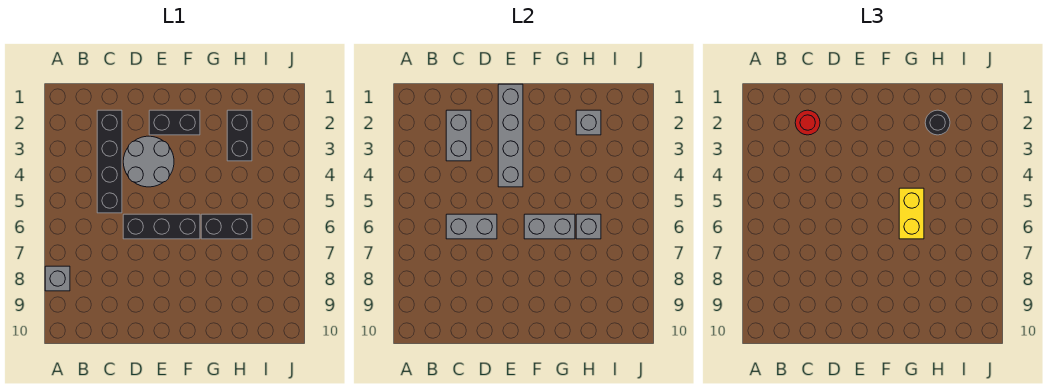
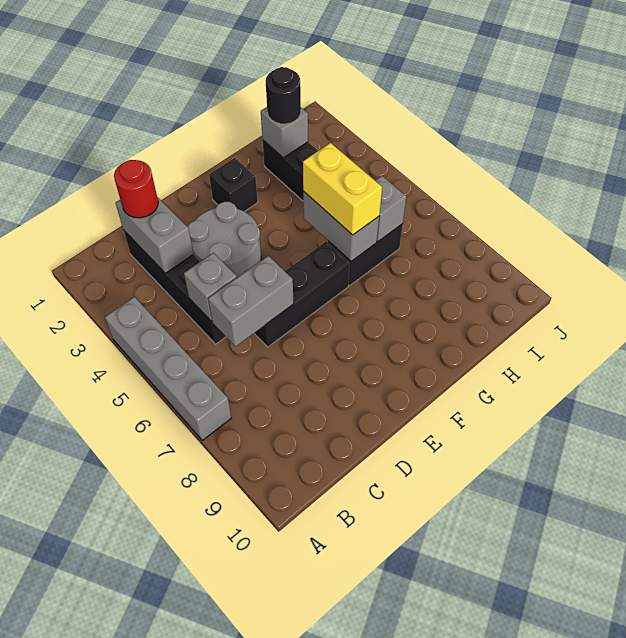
grey brick A8 level 1 -> grey brick C5 level 2
grey brick E1:E4 level 2 -> grey brick A4:A7 level 1
black brick E2:F2 level 1 -> black brick F2 level 1
grey brick F6:G6 level 2 -> grey brick G5:G6 level 2

